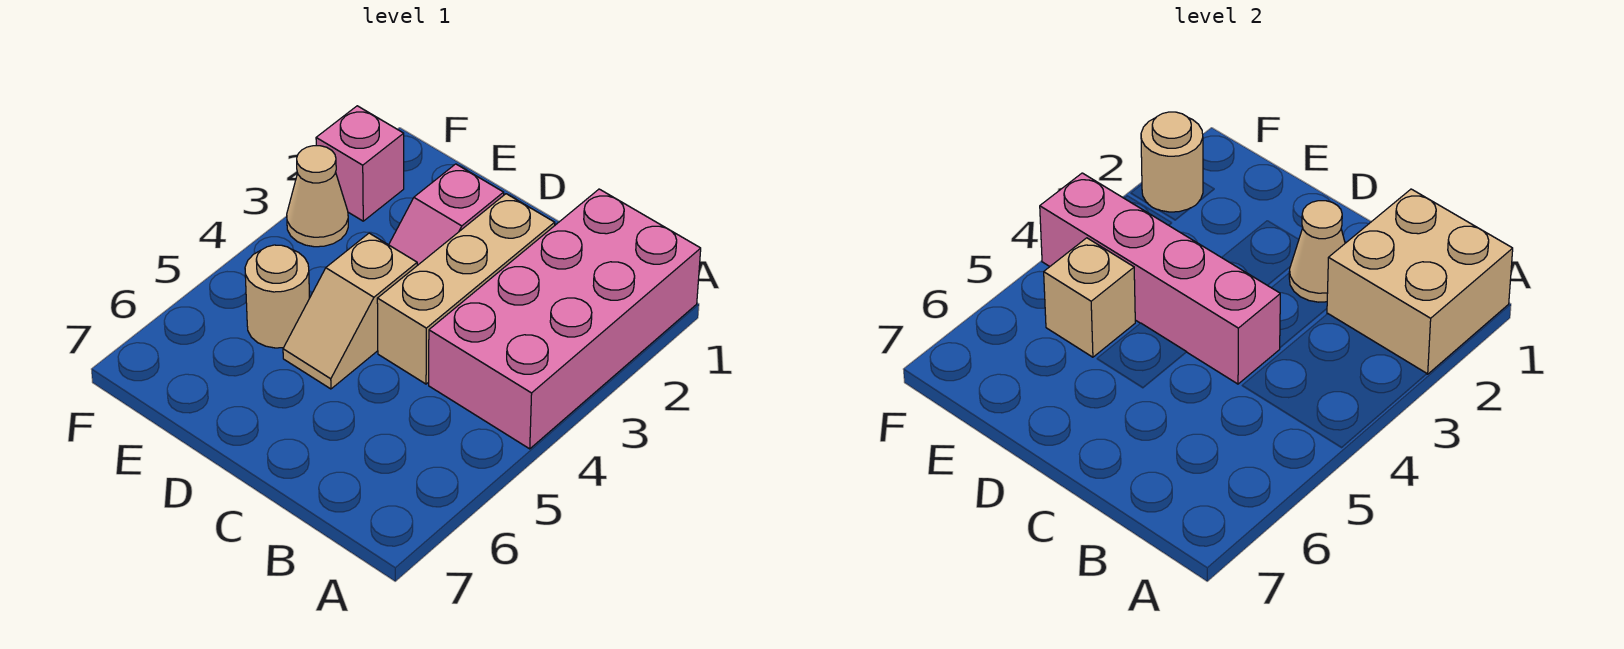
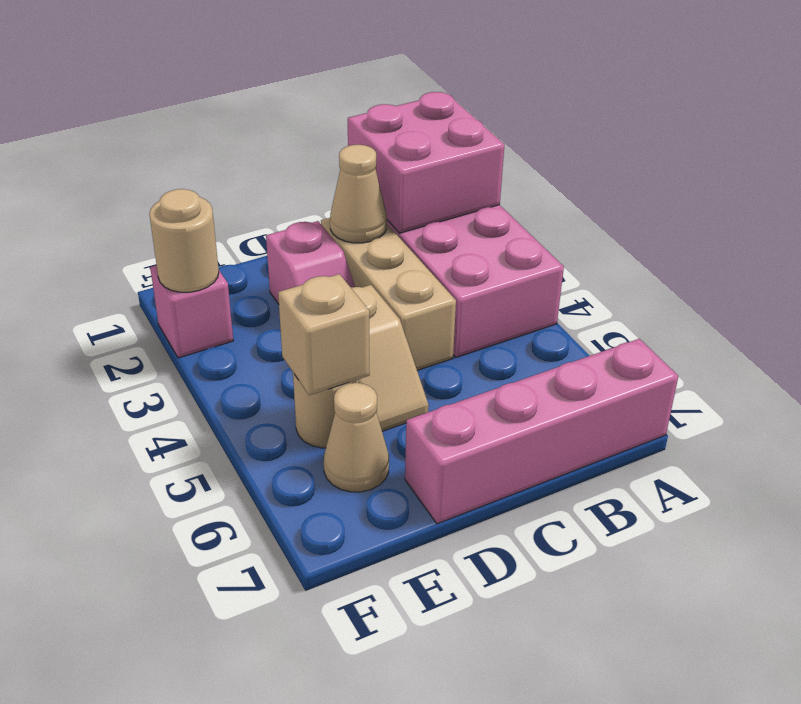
tan brick A1:B2 level 2 -> pink brick A1:B2 level 2
pink brick C4:F4 level 2 -> pink brick A7:D7 level 1
tan cone F3 level 1 -> tan cone E6 level 1

